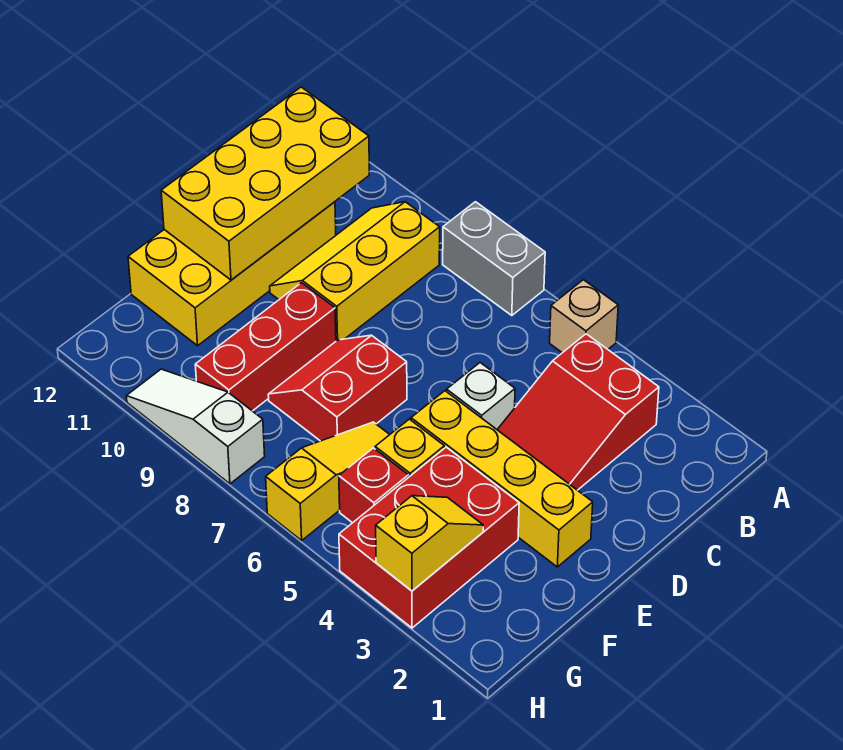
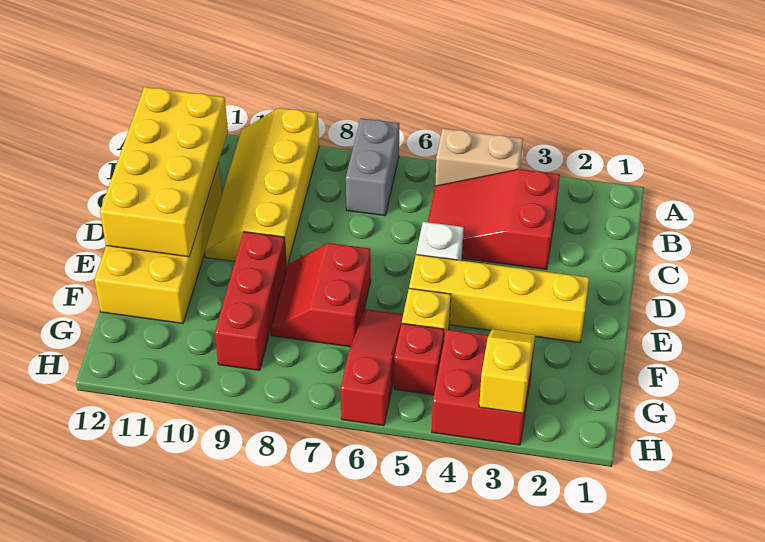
tan brick A5 level 1 -> tan brick A4:A5 level 1
grey brick A7:A8 level 1 -> grey brick A7:B7 level 1
red slope B3:D4 level 1 top B -> red slope B3:C5 level 1 top 3
yellow slope B9:D10 level 1 top 9 -> yellow slope A9:D10 level 1 top 9
red brick F3:H4 level 1 -> red brick G3:H4 level 1
yellow slope F6:H6 level 1 top H -> red slope F6:H6 level 1 top H
white slope H8:H10 level 1 top 8 -> none

